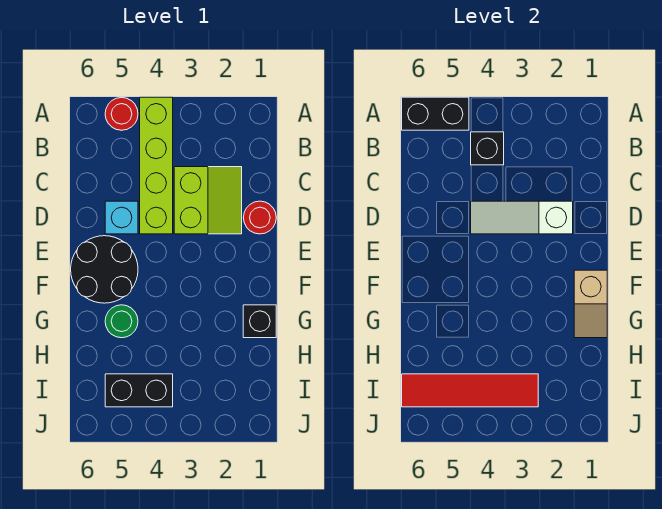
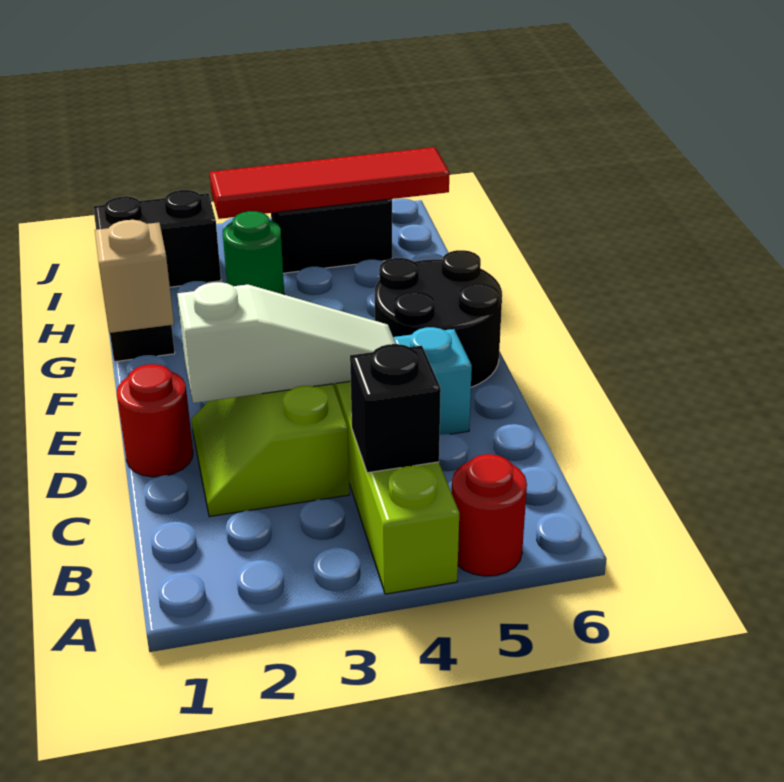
black brick A5:A6 level 2 -> black brick I1:I2 level 1
green round brick G5 level 1 -> green round brick H3 level 1

